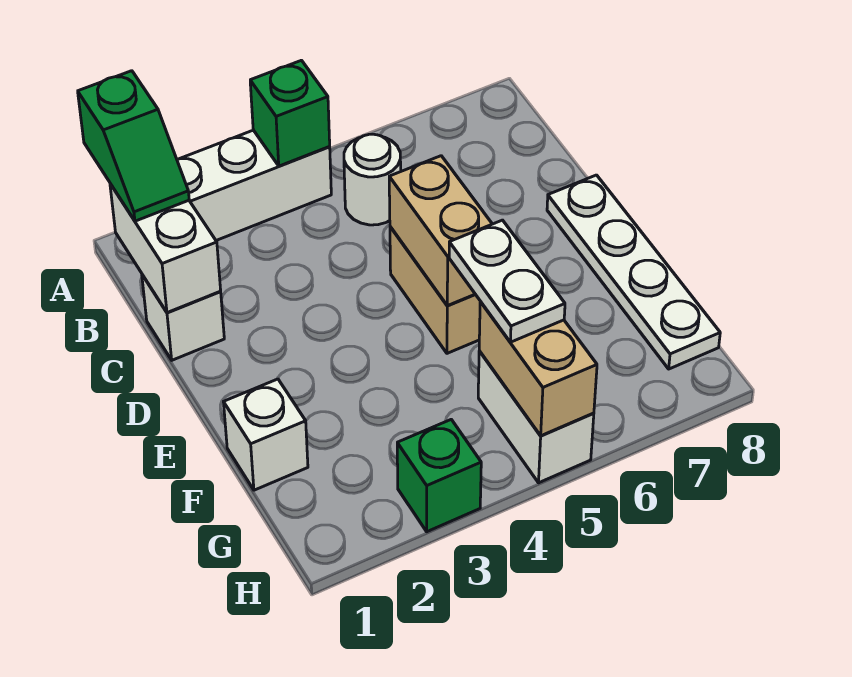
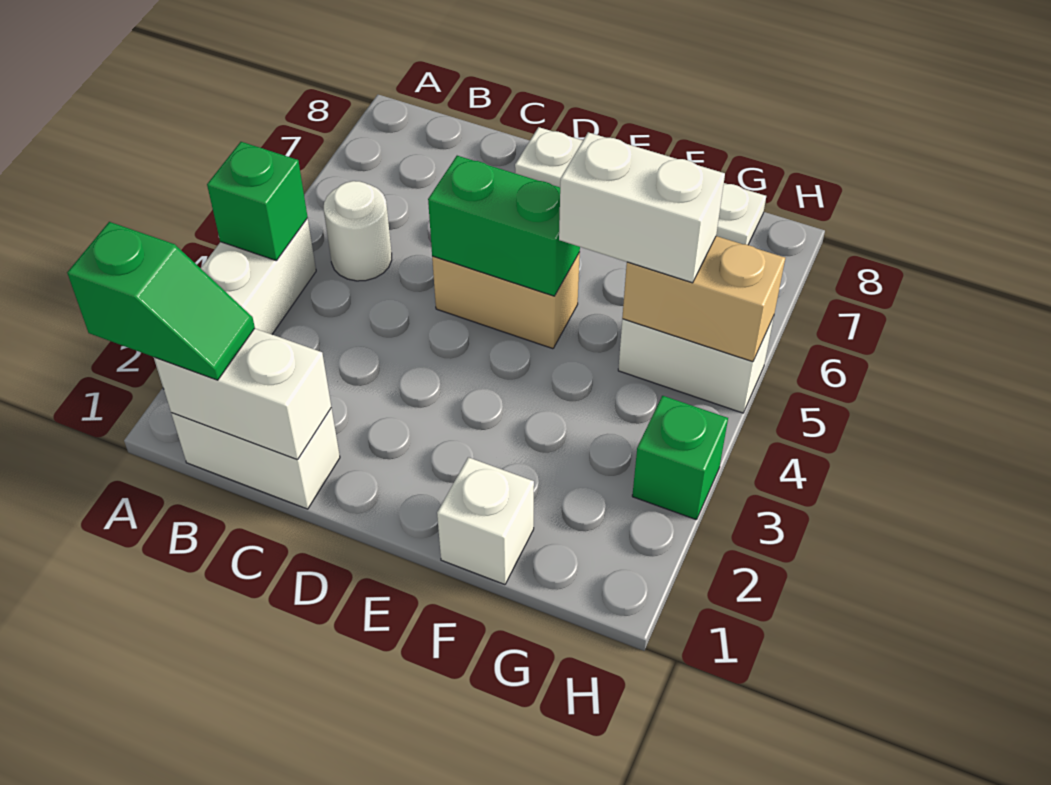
white brick C1 level 1 -> white brick B1:C1 level 1
tan brick D5:E5 level 2 -> green brick D5:E5 level 2
white plate F5:G5 level 3 -> white brick F5:G5 level 3

